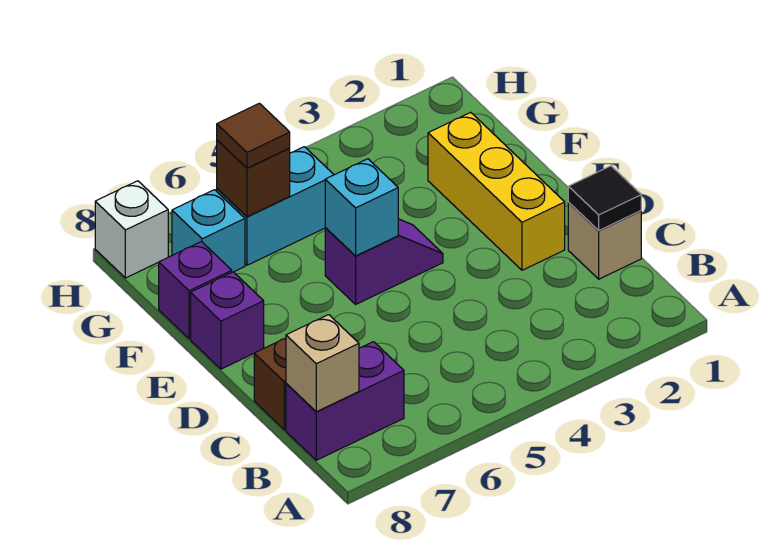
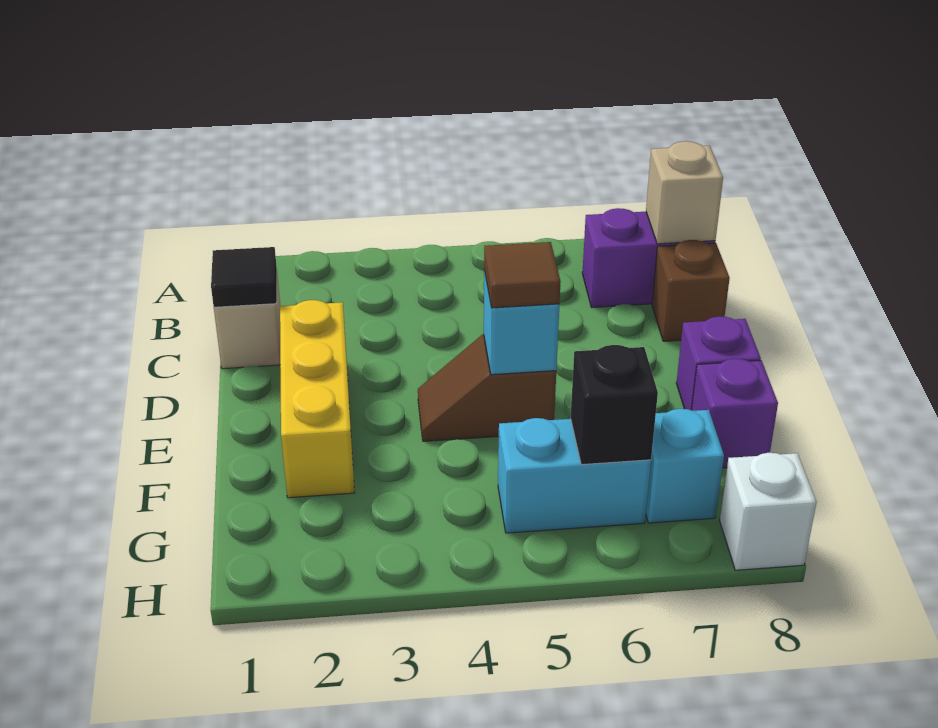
purple slope E4:E5 level 1 top 5 -> brown slope E4:E5 level 1 top 5
brown brick G6 level 2 -> black brick G6 level 2
brown tile G6 level 3 -> brown tile E5 level 3

